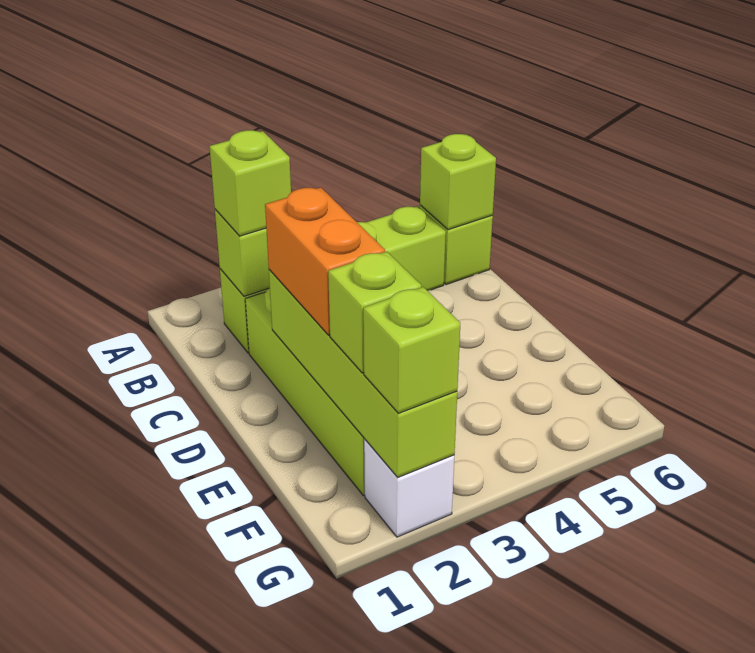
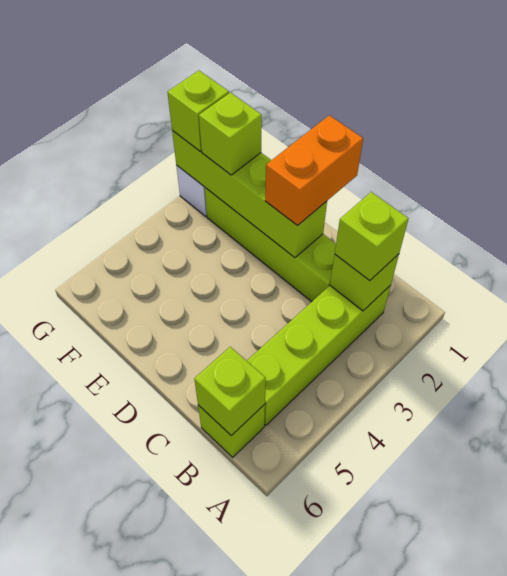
orange brick D2:E2 level 3 -> orange brick D1:D2 level 3

